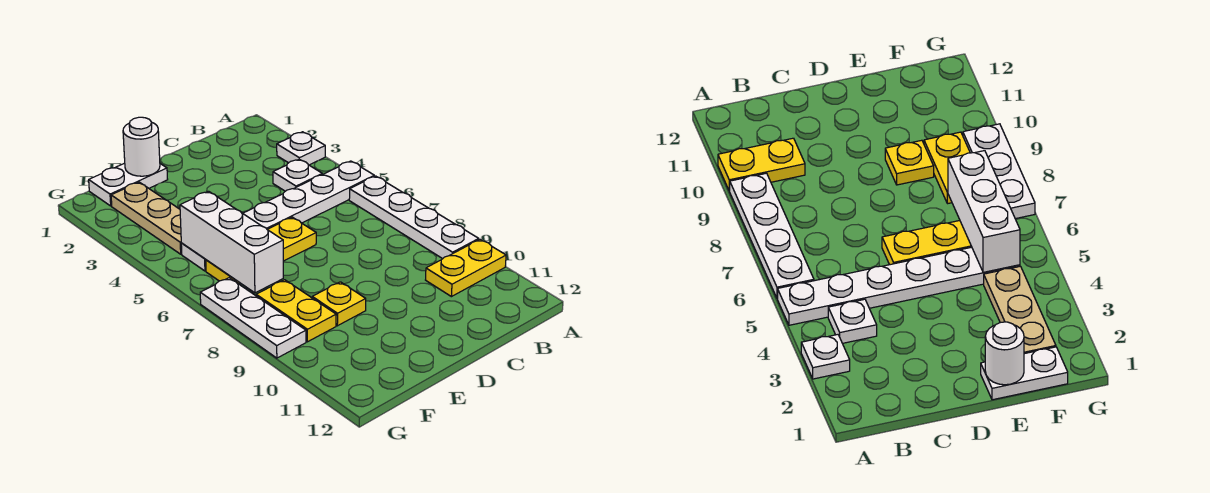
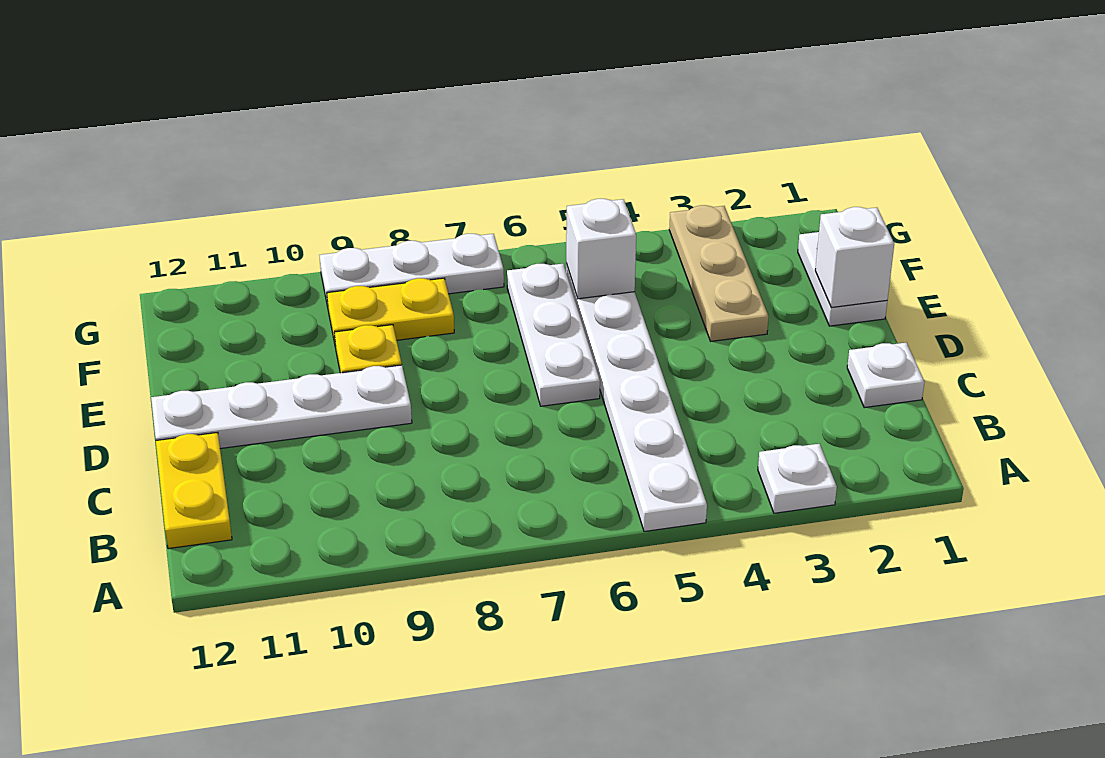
white plate A6:A9 level 1 -> white plate D9:D12 level 1
yellow plate A10:B10 level 1 -> yellow plate B12:C12 level 1
white plate B4 level 1 -> white plate C1 level 1
yellow plate D6:F6 level 1 -> white plate D6:F6 level 1
white round brick E1 level 2 -> white brick E1 level 2
tan plate F2:F4 level 1 -> tan plate E3:G3 level 1
white brick F5:F7 level 2 -> white brick F5 level 2

